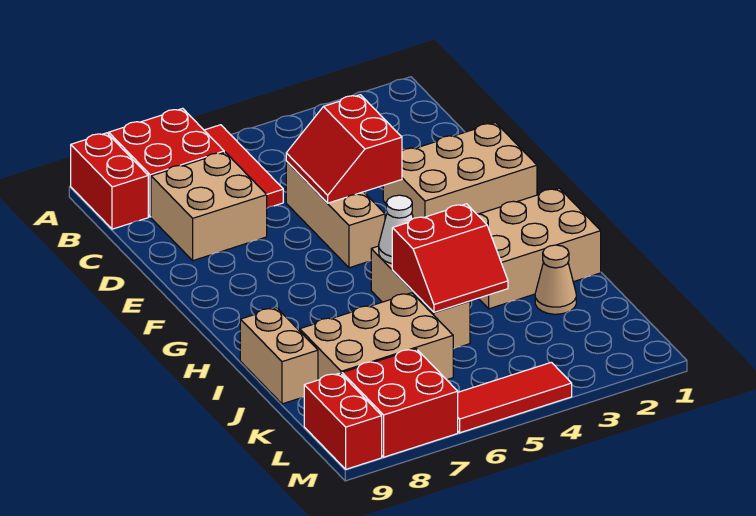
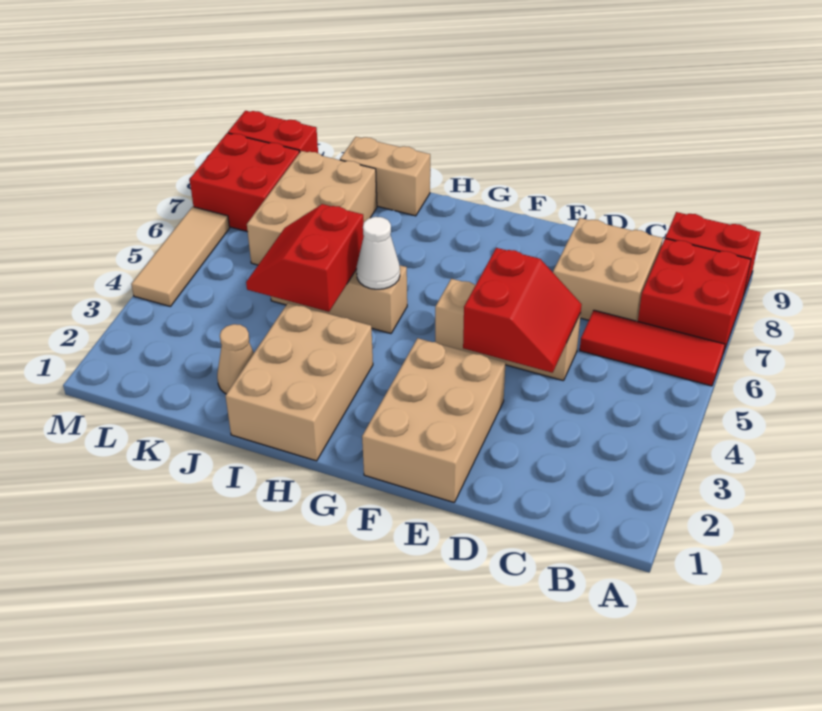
red slope D4:E5 level 2 top 4 -> red slope D4:E5 level 2 top E
red tile M4:M6 level 1 -> tan tile M4:M6 level 1

